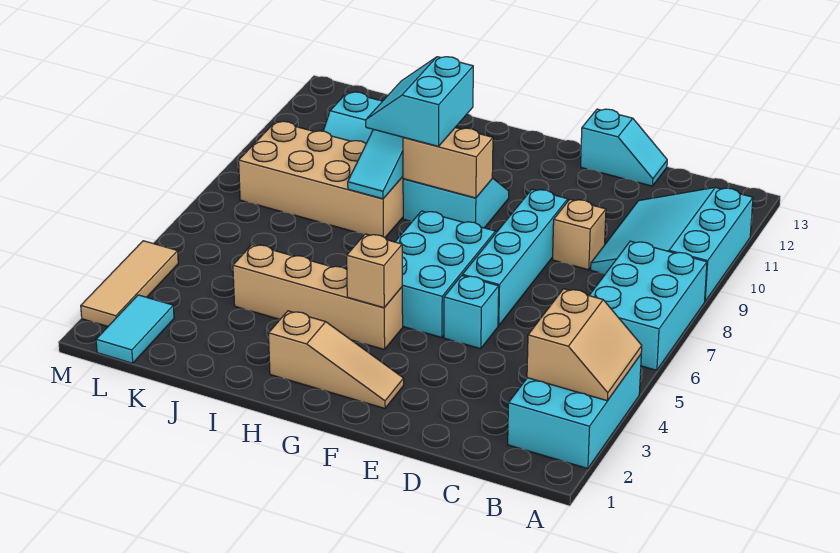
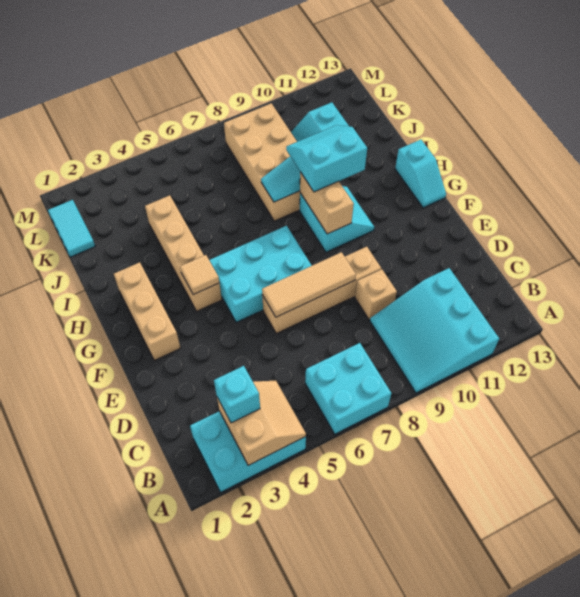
tan slope A3:B4 level 2 top B -> tan slope A3:B4 level 2 top 3
cyan brick A6:B8 level 1 -> cyan brick A6:B7 level 1
cyan slope A9:C11 level 1 top A -> cyan slope A9:C11 level 1 top 11
cyan slope D13:E13 level 1 top E -> cyan slope G13:H13 level 1 top H
cyan brick E5 level 1 -> cyan brick B3 level 3
cyan brick E6:E9 level 1 -> tan brick E6:E9 level 1
tan slope F2:H2 level 1 top H -> tan brick F2:H2 level 1
tan brick G4 level 2 -> tan tile G4 level 2
cyan tile L1:L2 level 1 -> cyan tile K1:L1 level 1
tan tile M2:M4 level 1 -> tan tile E6:E8 level 2

